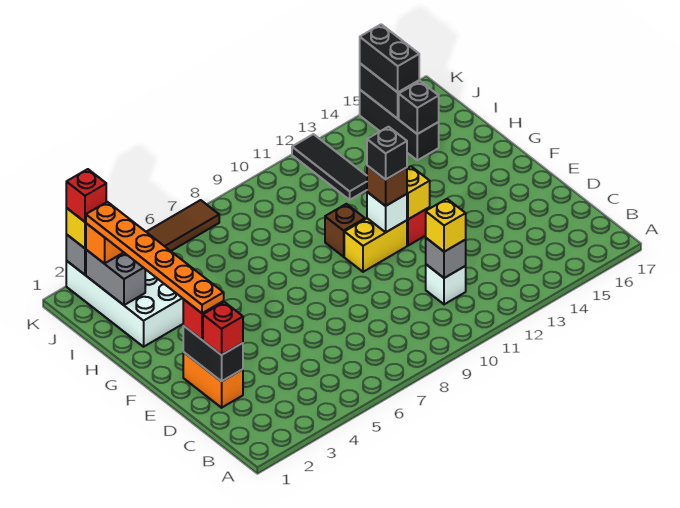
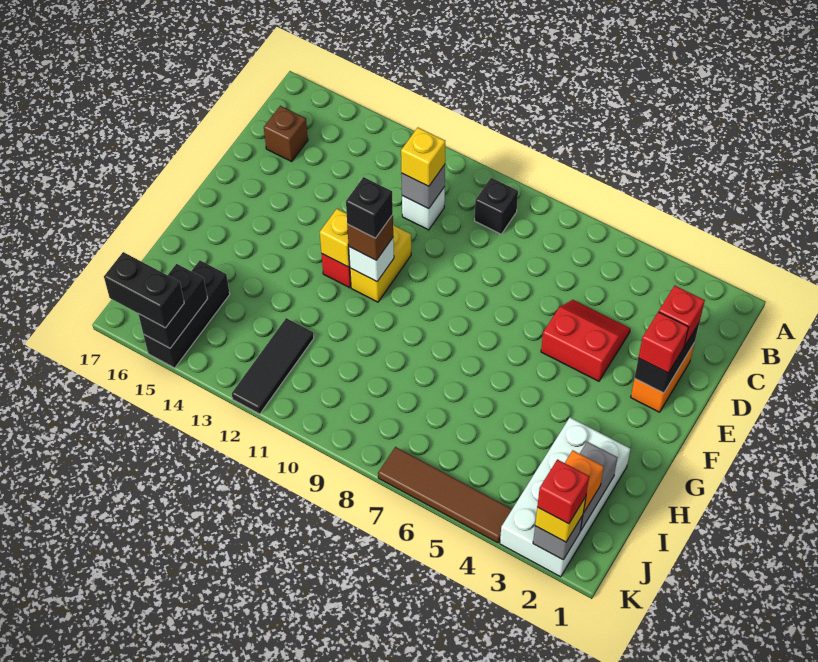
none -> red slope D4:E5 level 1 top E
orange plate E2:J2 level 4 -> none
yellow brick F10:F11 level 1 -> yellow brick E11:F11 level 1
brown brick G10 level 1 -> brown brick C16 level 1
black brick I15 level 2 -> black brick B9 level 1
black brick J15:K15 level 3 -> black brick K15:K16 level 3

